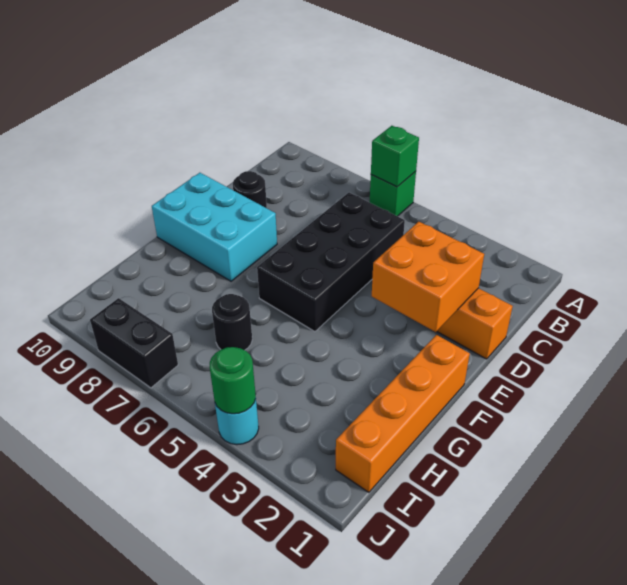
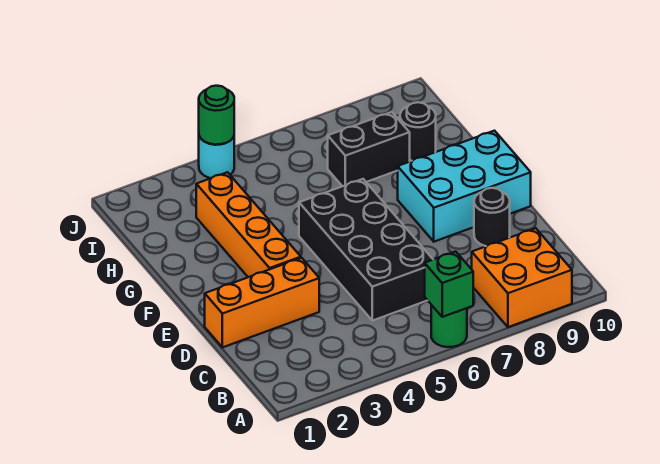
green brick A6 level 1 -> green round brick A6 level 1
orange brick D2:E3 level 2 -> orange brick A8:B9 level 1
orange brick F1:I1 level 1 -> orange brick E3:H3 level 1
black round brick H6 level 1 -> black round brick H9 level 1
black brick J7:J8 level 1 -> black brick H7:H8 level 1

